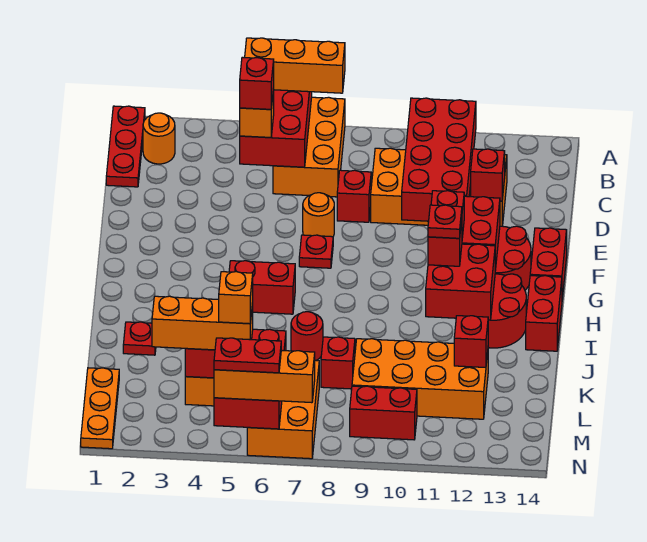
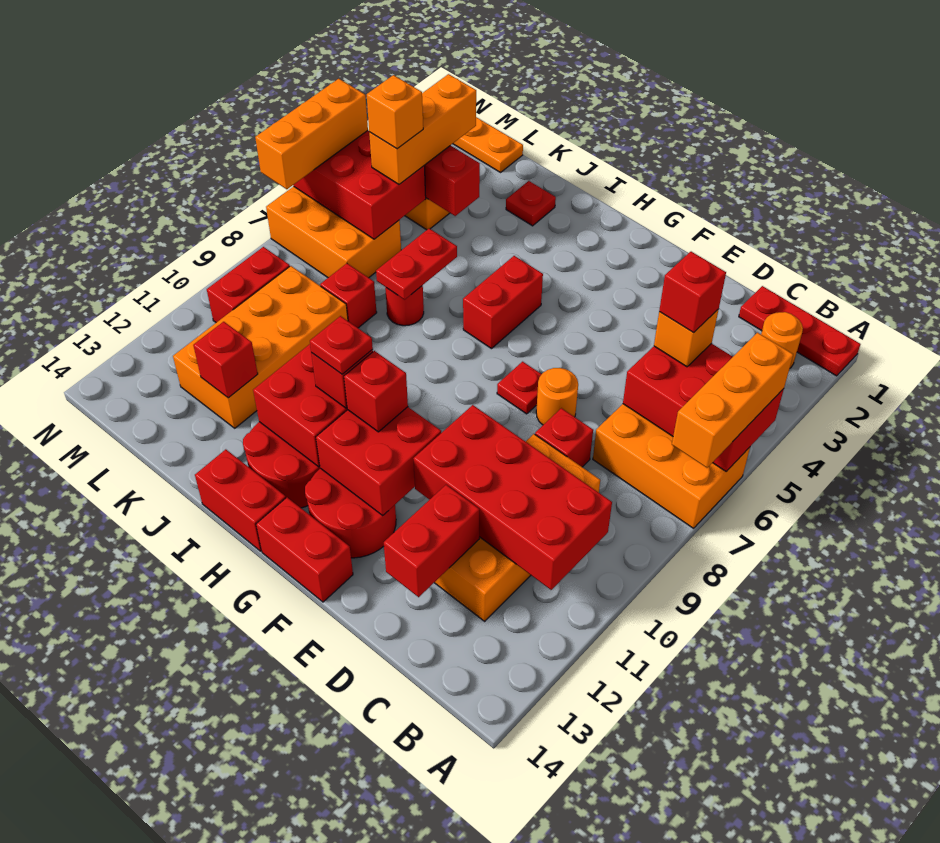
red brick D12 level 2 -> red brick D12:D13 level 2
red plate N5:N6 level 4 -> red plate J6:J7 level 2

